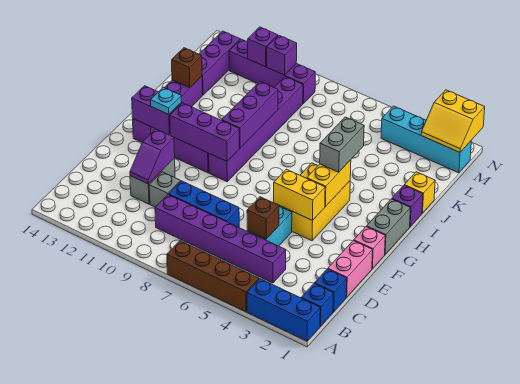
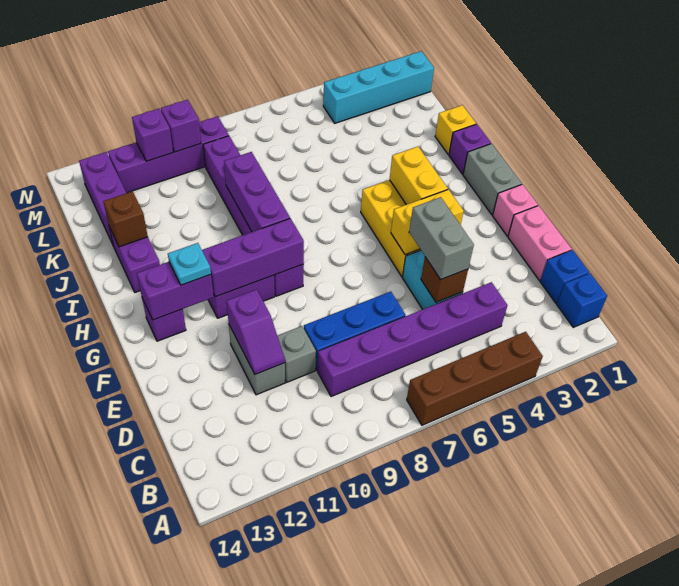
blue brick A1:A3 level 1 -> none
grey brick H4:I4 level 3 -> grey brick D5:E5 level 3
yellow slope M1:N2 level 2 top N -> none

